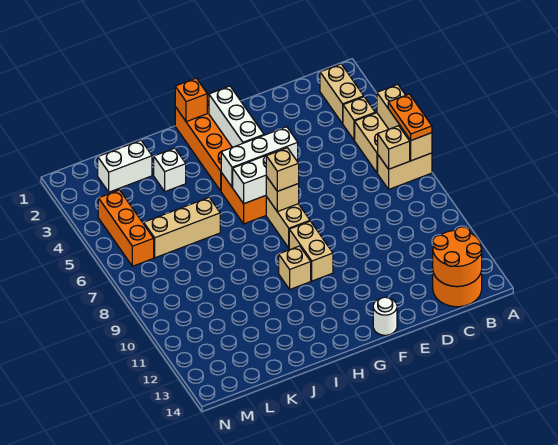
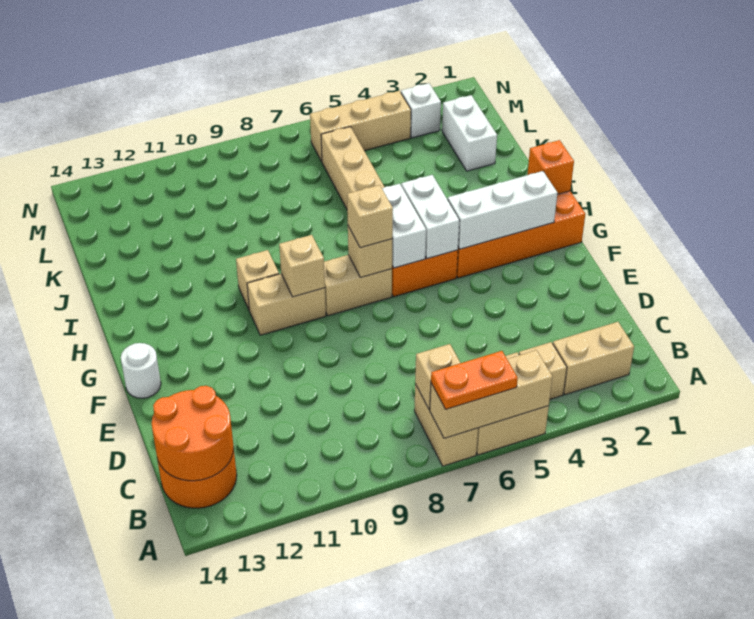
white brick F5:H5 level 2 -> white brick G5:H5 level 2
none -> tan brick G9 level 2
white brick J3 level 1 -> white brick M3 level 1
orange brick M4:M6 level 1 -> tan brick M4:M6 level 1

